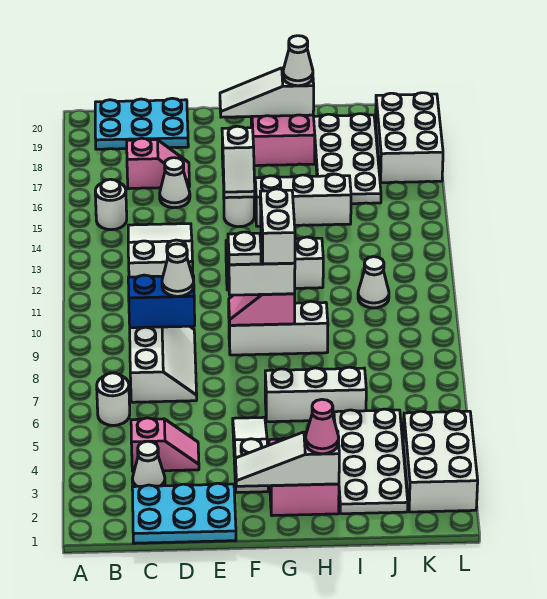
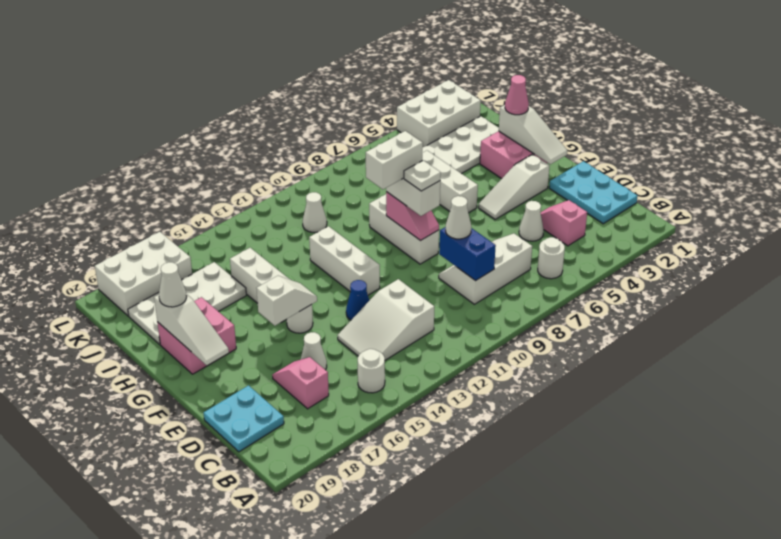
cyan plate B19:D20 level 1 -> cyan plate C19:D20 level 1
white cone C3 level 1 -> white cone D5 level 1
none -> blue cone E13 level 1

